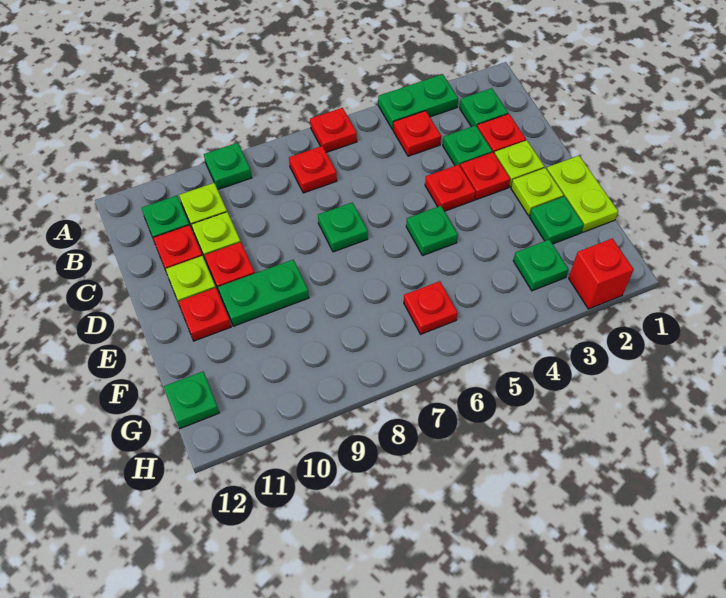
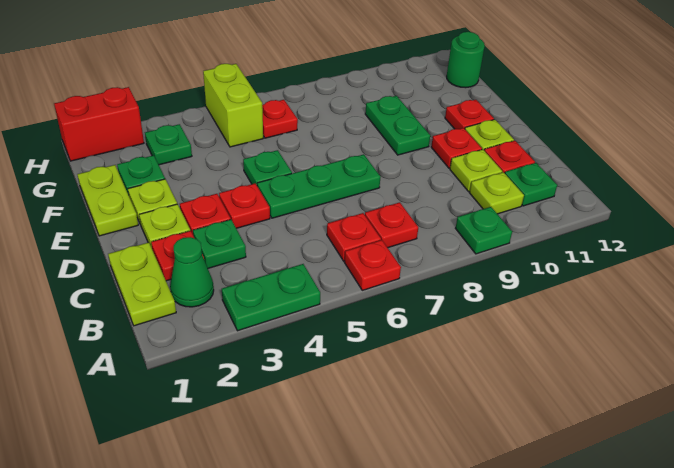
none -> lime plate B1:C1 level 1
green plate B2 level 1 -> green cone B2 level 1
red plate B4 level 1 -> red plate B6 level 1
green plate D7 level 1 -> green plate D5:D7 level 1
green plate E9:E10 level 1 -> green plate E9:F9 level 1
none -> lime brick G5:H5 level 1
green plate G12 level 1 -> green round brick G12 level 1
red brick H2 level 1 -> red brick H1:H2 level 1

